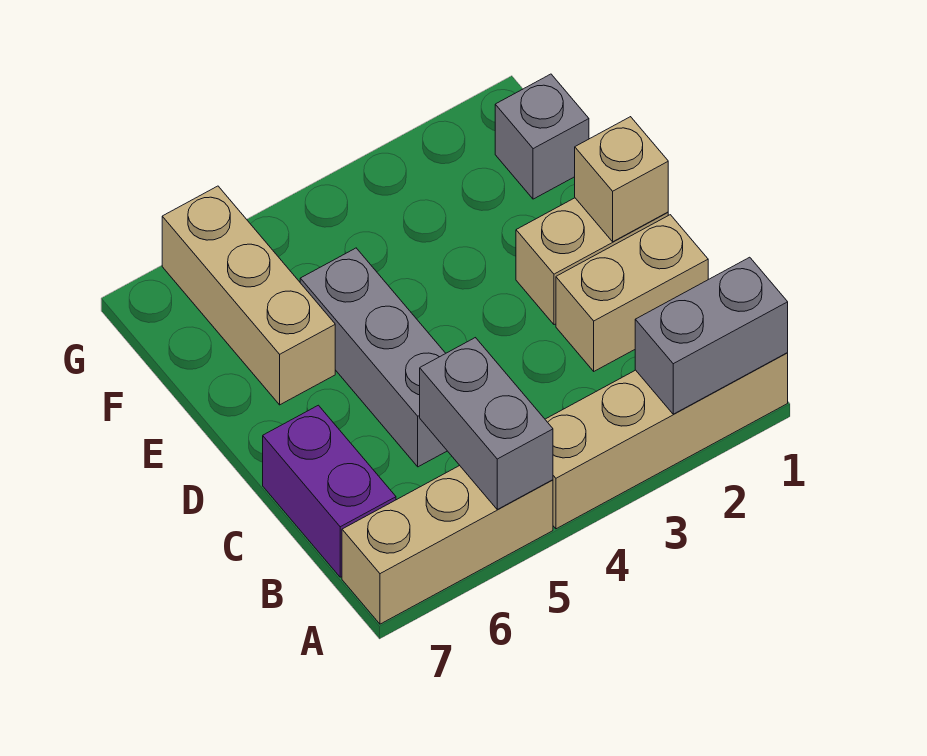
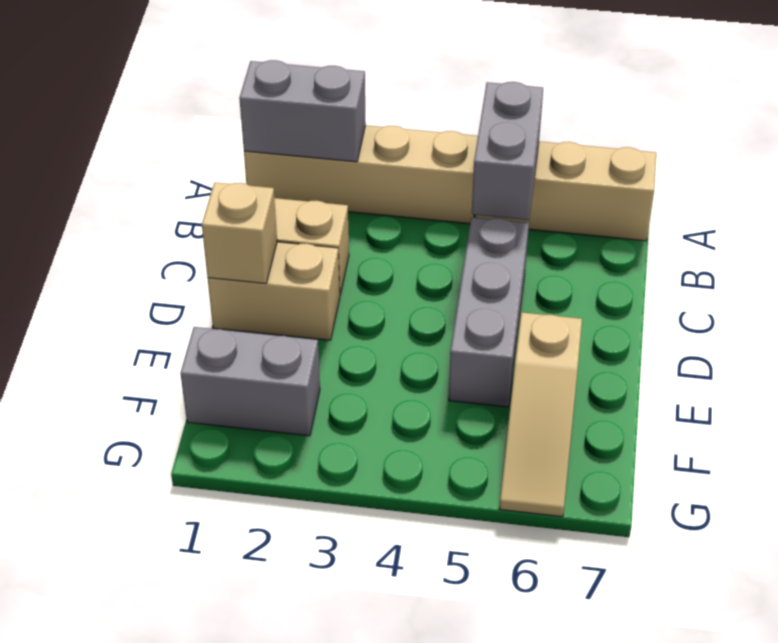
purple brick B7:C7 level 1 -> none
tan brick E6:G6 level 1 -> tan slope E6:G6 level 1 top E
grey brick F1 level 1 -> grey brick F1:F2 level 1

